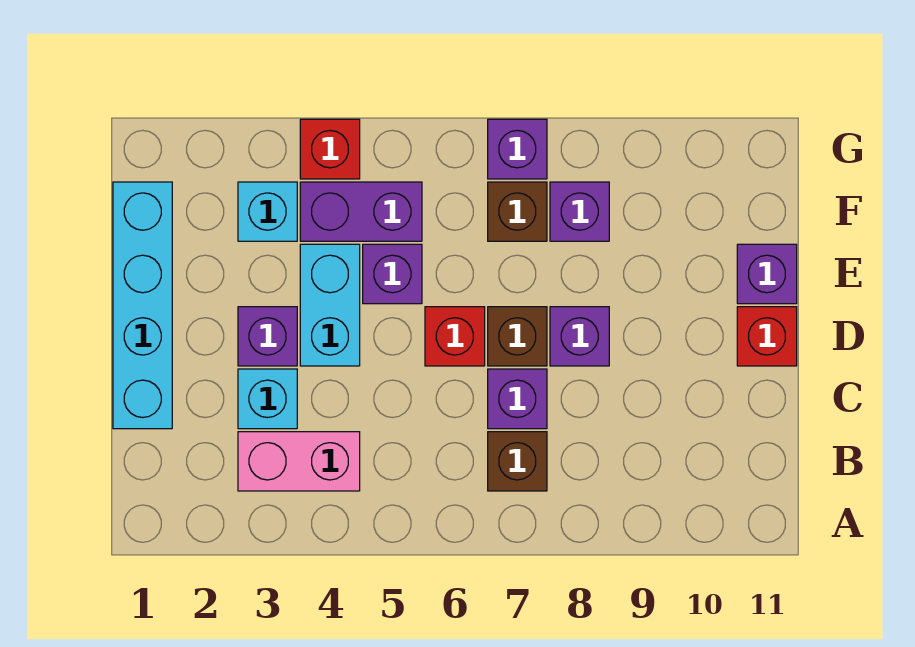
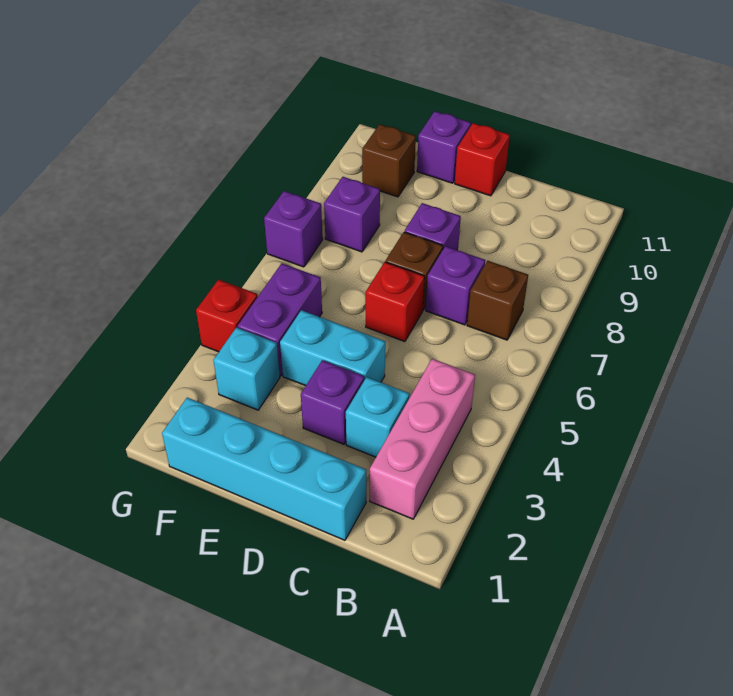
pink brick B3:B4 level 1 -> pink brick B2:B4 level 1
purple brick E5 level 1 -> none
brown brick F7 level 1 -> brown brick F10 level 1

